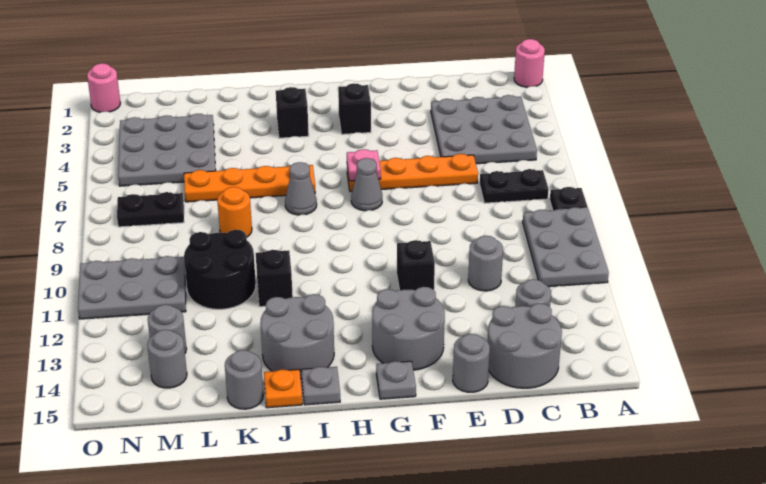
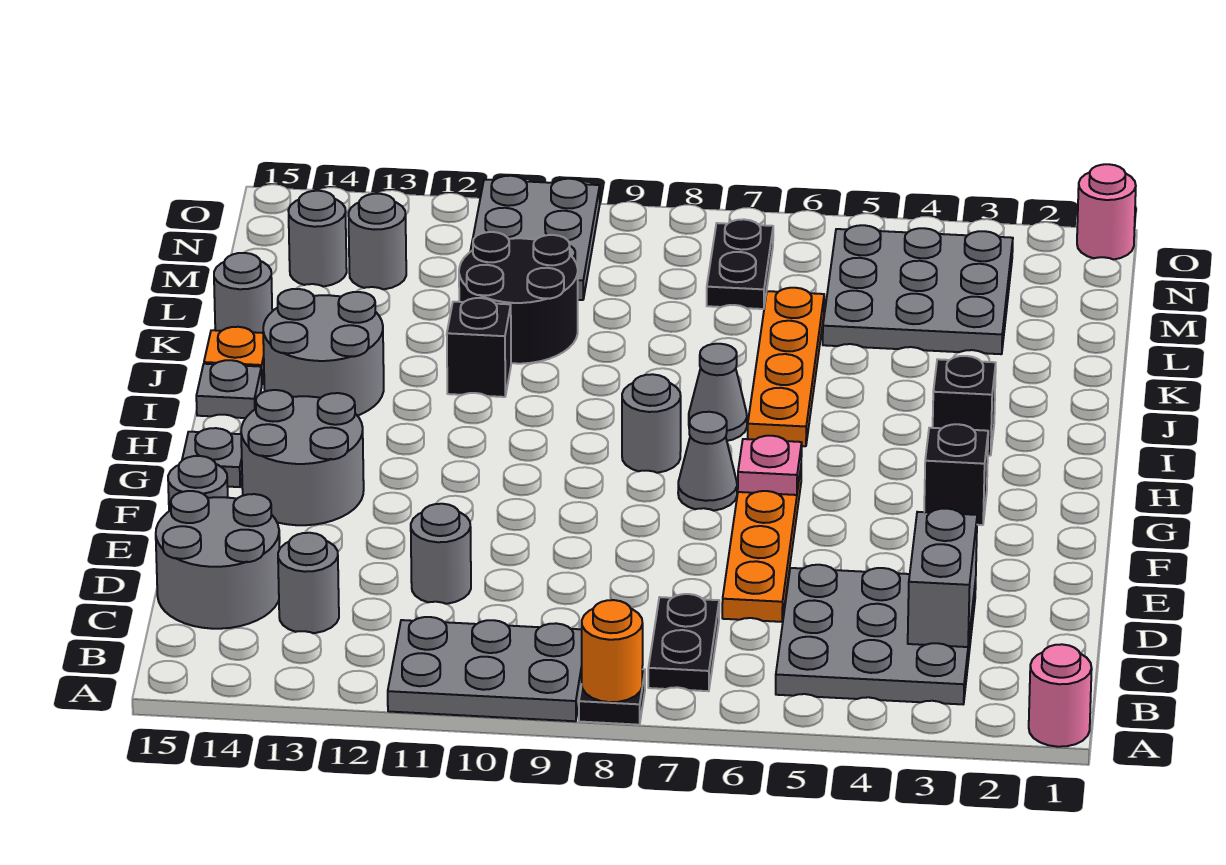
none -> grey brick C3:D3 level 2
black brick F11 level 1 -> none
none -> grey round brick H8 level 1
orange round brick K8 level 1 -> orange round brick A8 level 2

